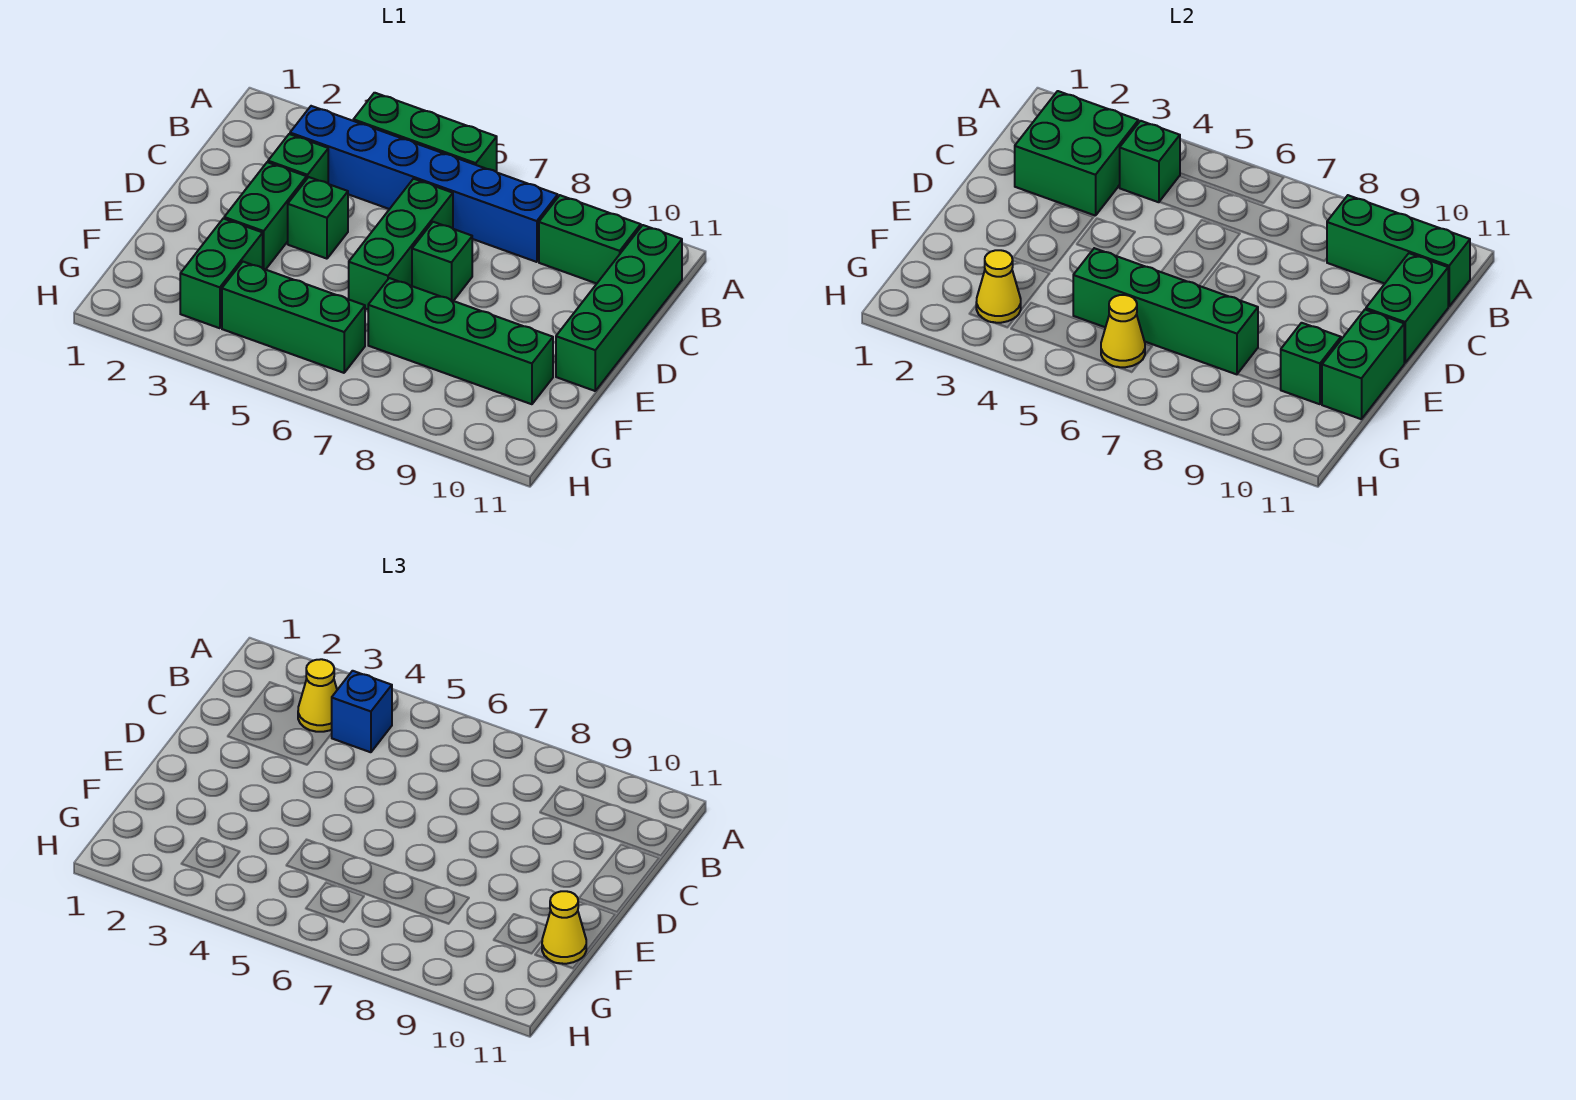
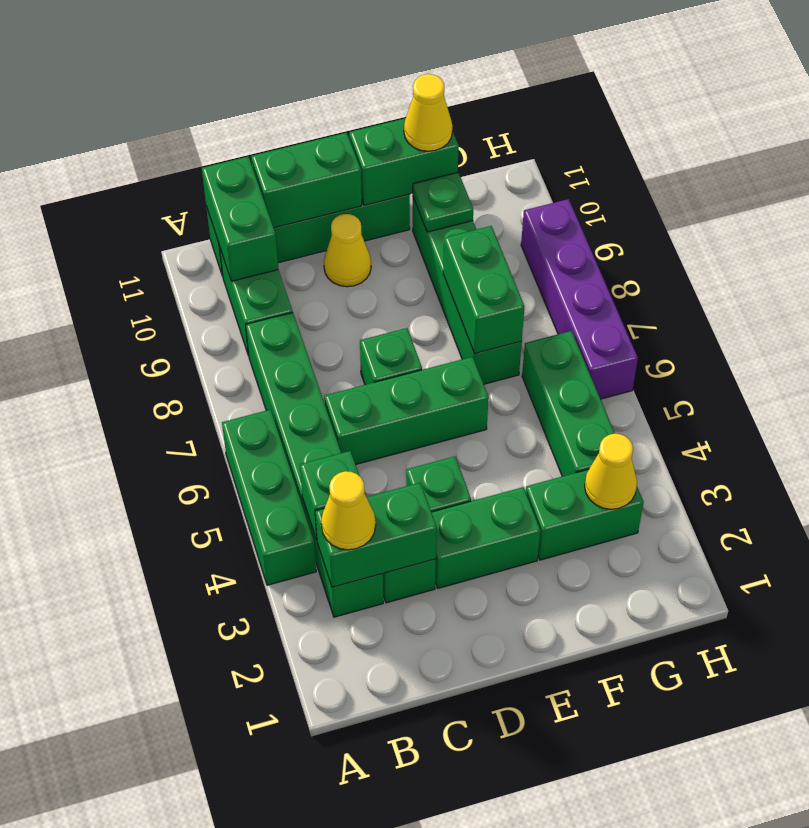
green brick B2:C3 level 2 -> green brick B3:C3 level 2
blue brick B3:B8 level 1 -> green brick B3:B8 level 1
blue brick B4 level 3 -> none
green brick B9:B11 level 2 -> green brick B10:B11 level 2
green brick F5:F8 level 2 -> green brick F7:F8 level 2
green brick F10 level 2 -> green plate F10 level 2
yellow cone G6 level 2 -> yellow cone D10 level 1
none -> purple brick H6:H9 level 1

